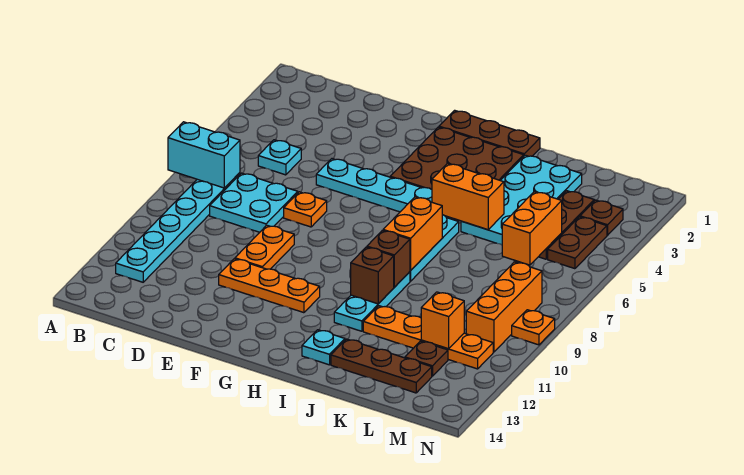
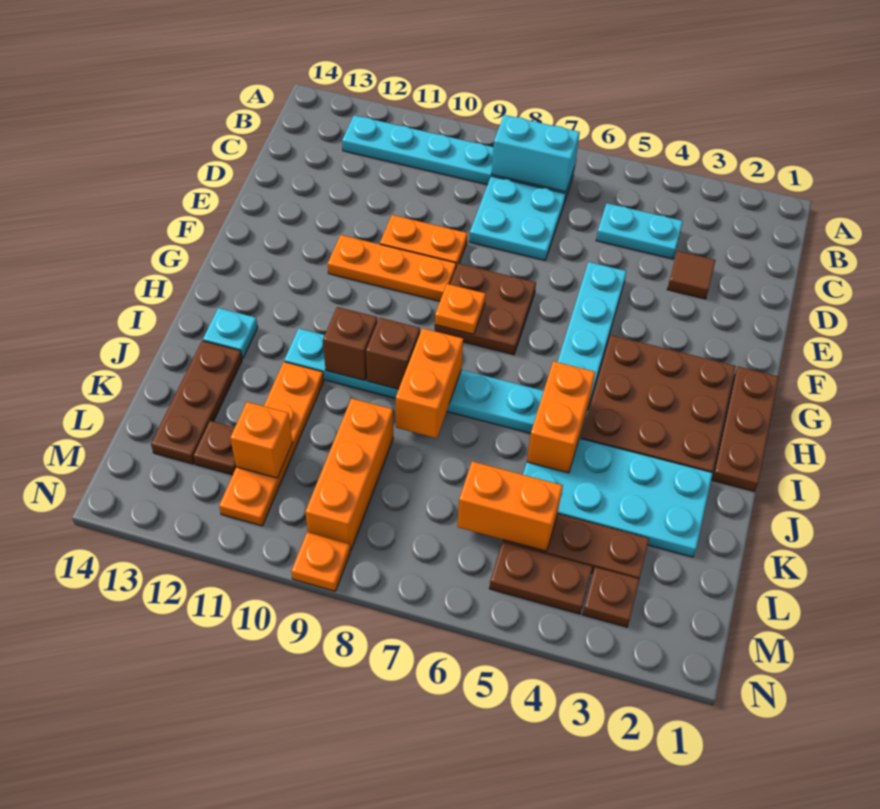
cyan brick A7:B7 level 2 -> cyan brick B7:B8 level 2
cyan plate C5 level 1 -> cyan plate C4:C5 level 1
none -> brown tile D3 level 1
orange plate E7 level 1 -> orange plate G8 level 2
orange plate E11:G11 level 1 -> orange plate F9:F11 level 1
none -> brown plate F7:G8 level 1
orange brick I7:I8 level 2 -> orange brick I8:J8 level 2
orange brick M8:M10 level 1 -> orange brick K9:M9 level 1

